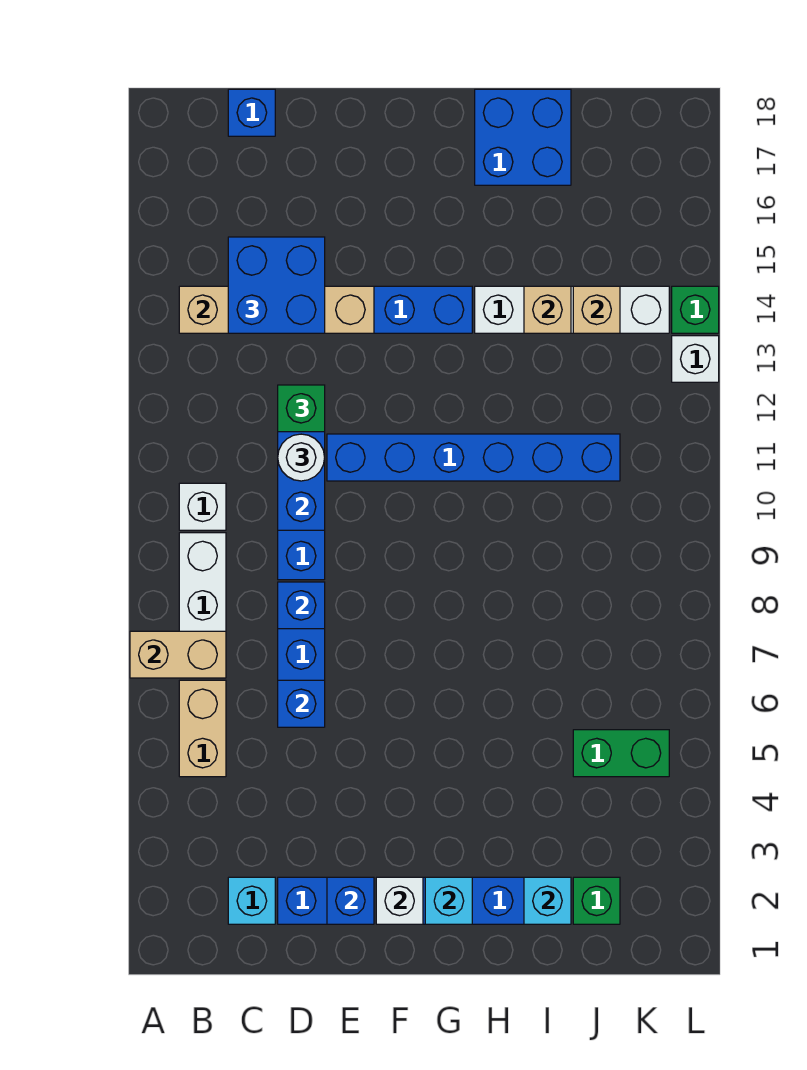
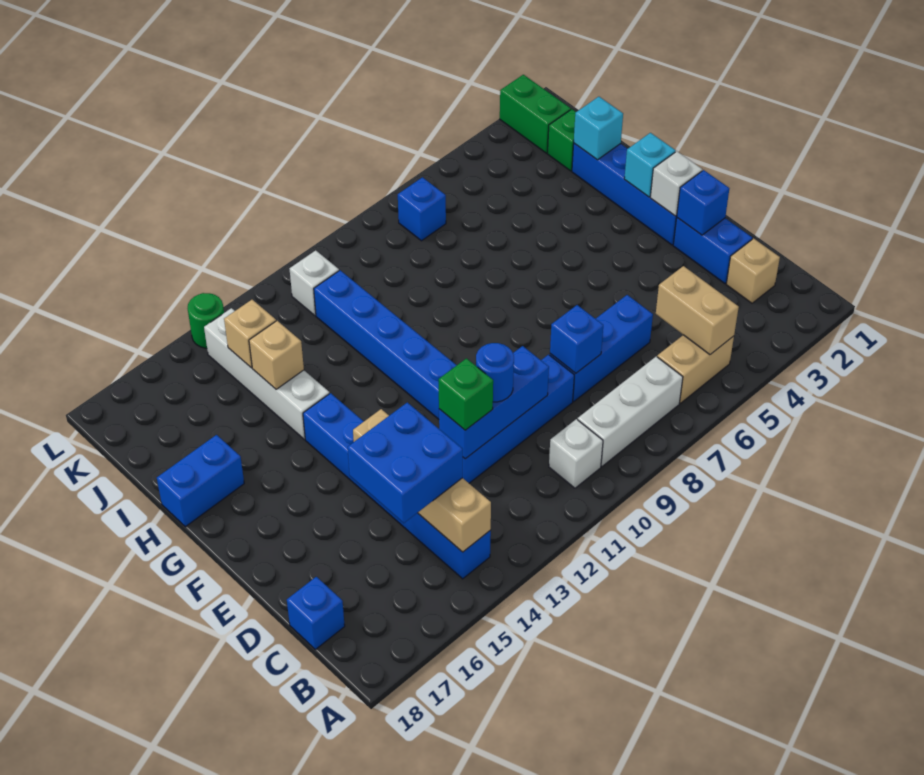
tan brick A7:B7 level 2 -> tan brick B5:C5 level 2
cyan brick C2 level 1 -> tan brick C2 level 1
blue brick D6 level 2 -> blue brick K7 level 1
white round brick D11 level 3 -> blue round brick D11 level 3
blue brick H17:I18 level 1 -> blue brick H17:H18 level 1
green brick J5:K5 level 1 -> green brick K2:L2 level 1
white brick L13 level 1 -> white brick K11 level 1
green brick L14 level 1 -> green round brick L14 level 1

